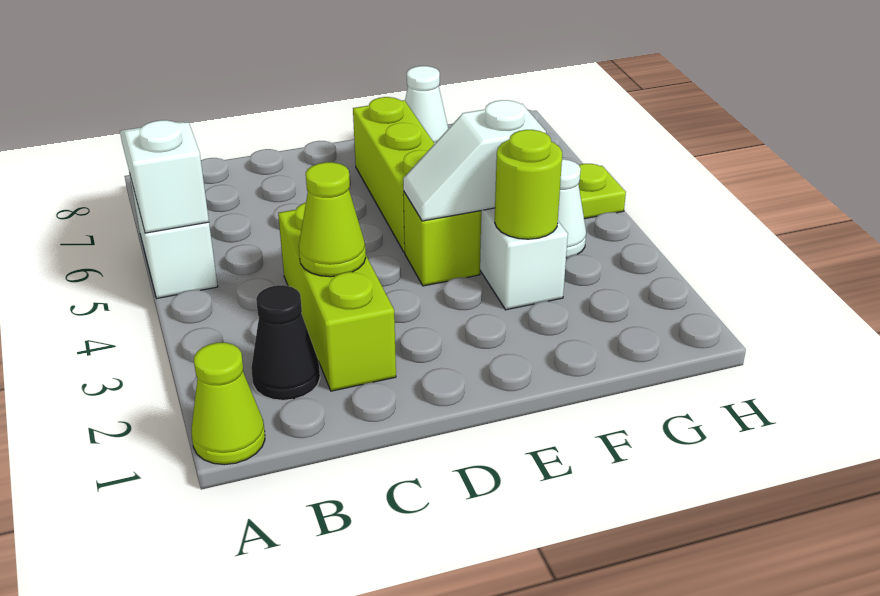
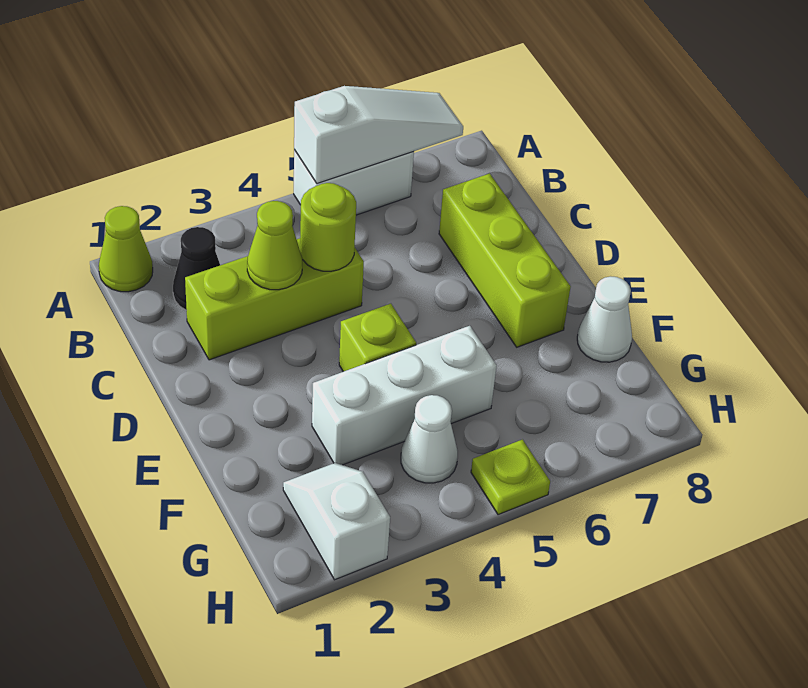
white slope E4:F4 level 2 top F -> white slope G2:H2 level 1 top H
lime brick E5:E7 level 1 -> lime brick C7:E7 level 1
lime round brick F3 level 2 -> lime round brick C4 level 2

